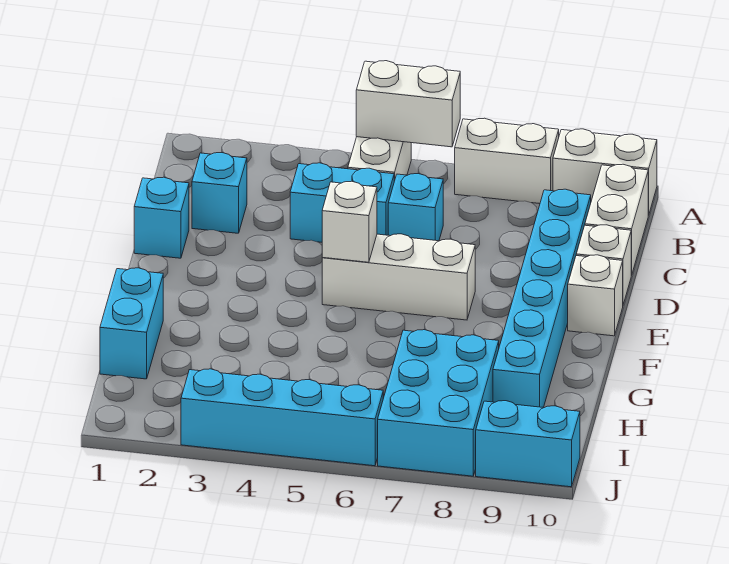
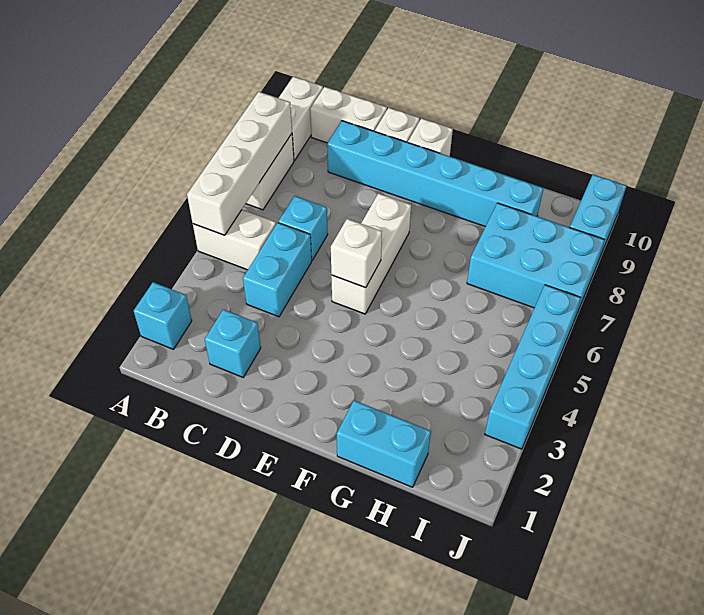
white brick A5:A6 level 2 -> white brick A5:A8 level 2
cyan brick D1 level 1 -> cyan brick A2 level 1

